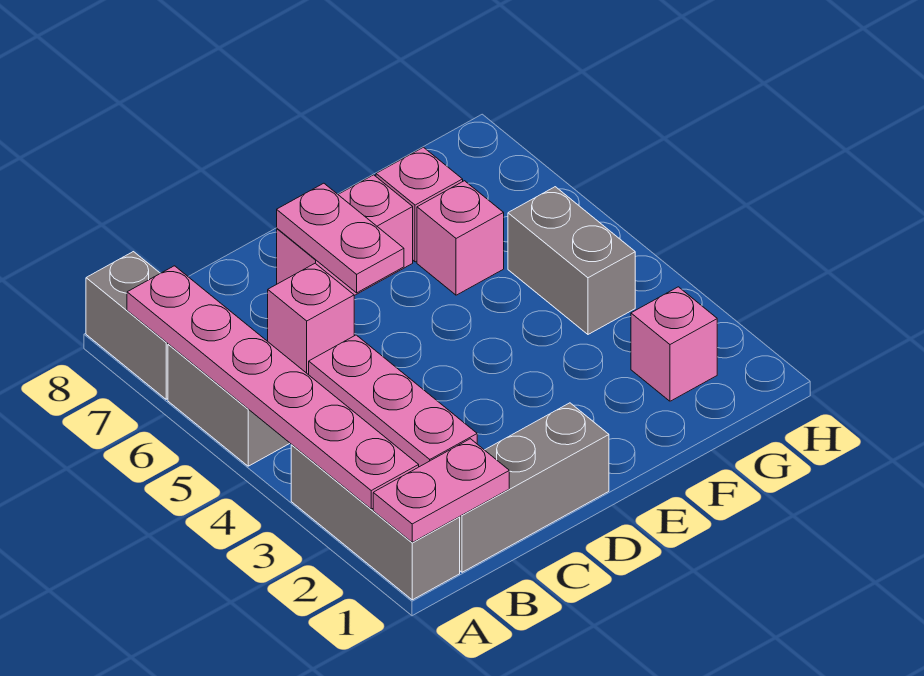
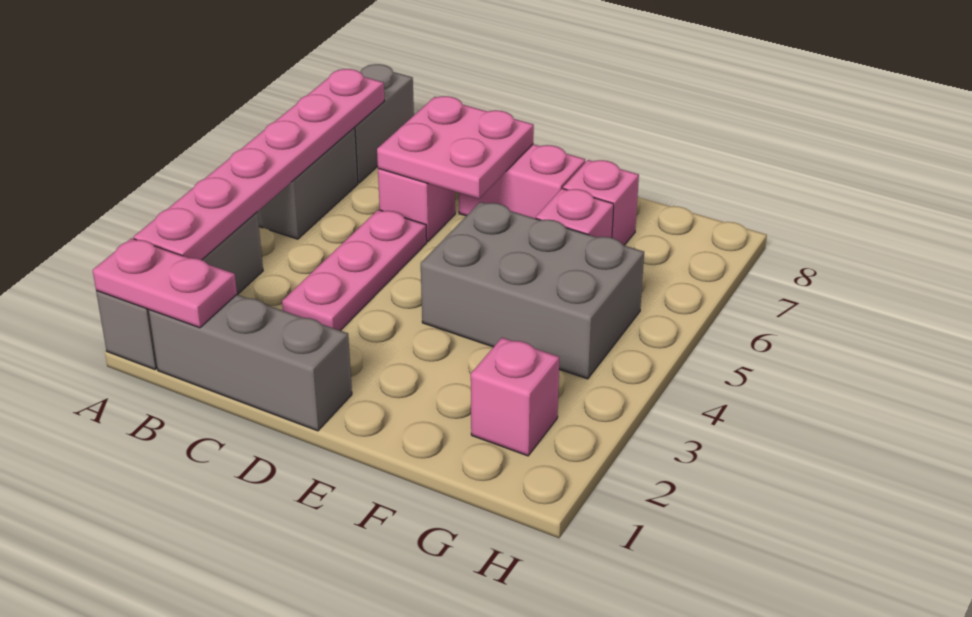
pink plate D6:D7 level 2 -> pink plate C6:D7 level 2
grey brick G4:G5 level 1 -> grey brick E4:G5 level 1

